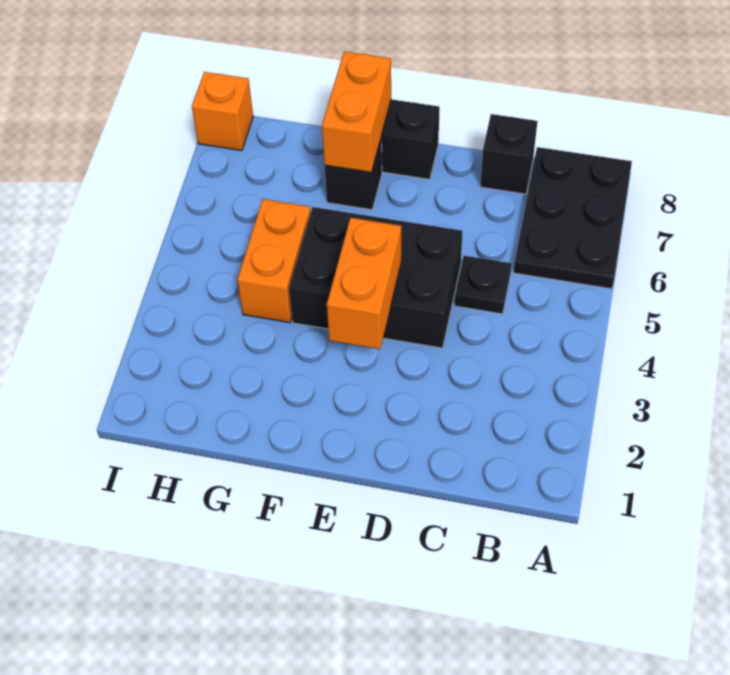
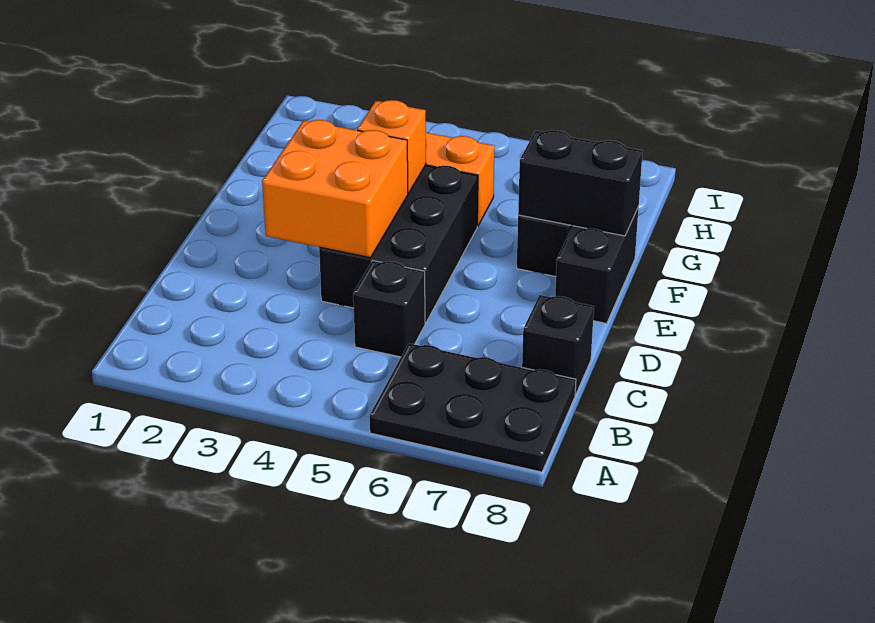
black plate C5 level 1 -> black brick C5 level 1
orange brick E3:E4 level 2 -> orange brick D3:E4 level 2
orange brick F7:F8 level 2 -> black brick F7:F8 level 2
orange brick I8 level 1 -> orange brick F4 level 2

